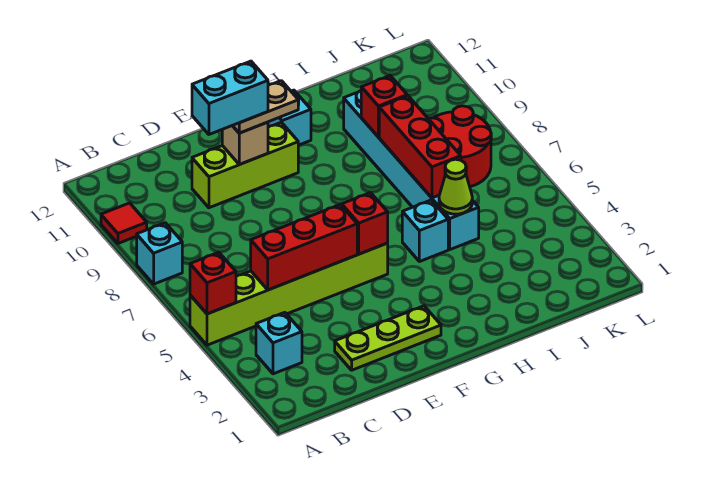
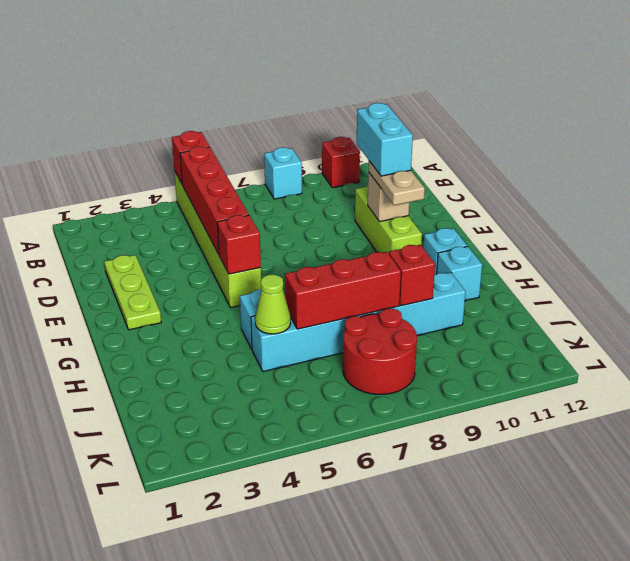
red tile A10 level 1 -> red brick A10 level 1
cyan brick B3 level 1 -> cyan brick H11 level 1
red brick C5:E5 level 2 -> red brick B5:E5 level 2

